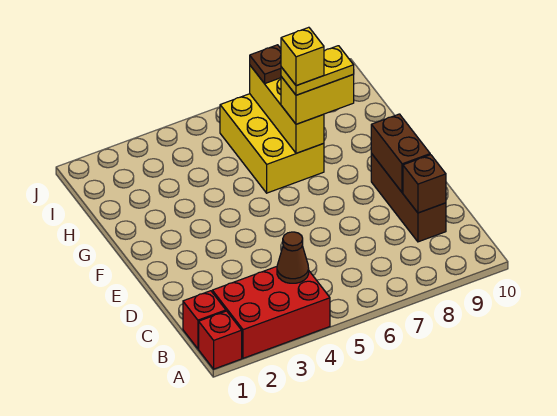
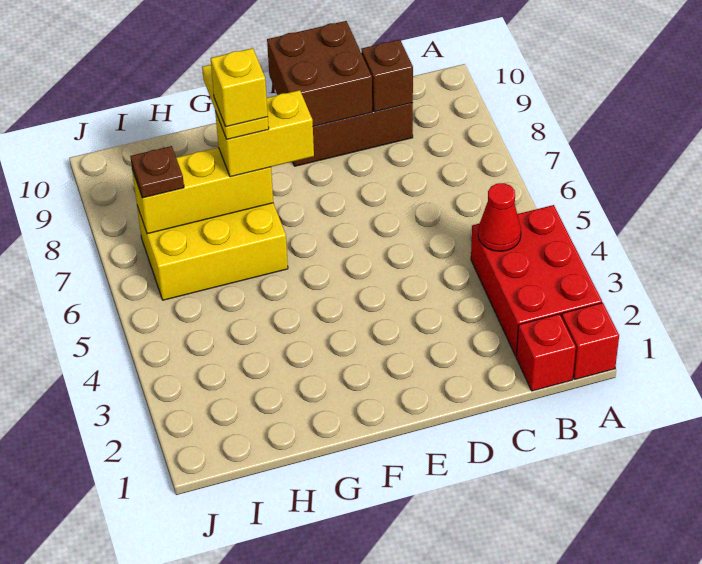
brown cone B4 level 2 -> red cone B4 level 2
brown brick D9:E9 level 2 -> brown brick D9:E10 level 2
yellow brick G7:G8 level 3 -> yellow brick F7:G7 level 3

